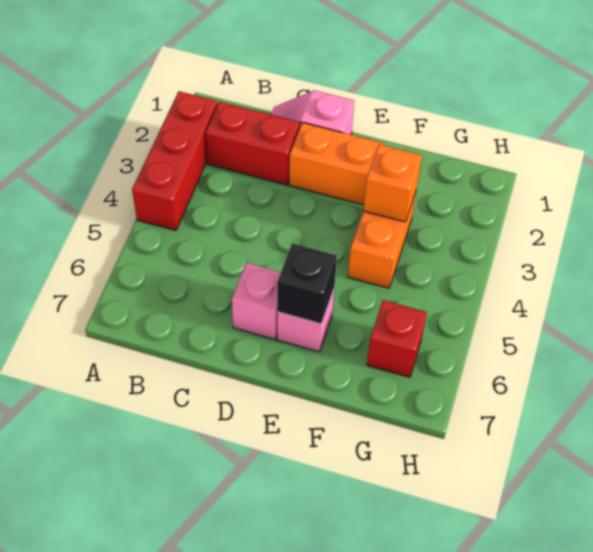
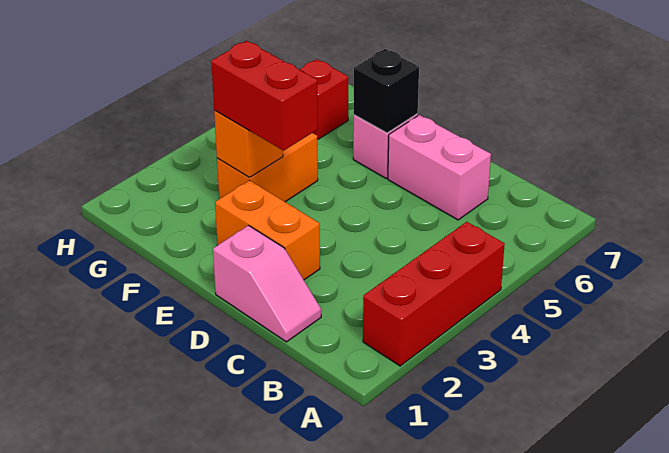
red brick B2:C2 level 1 -> red brick E3:F3 level 3
pink brick D6 level 1 -> pink brick C6:D6 level 1

